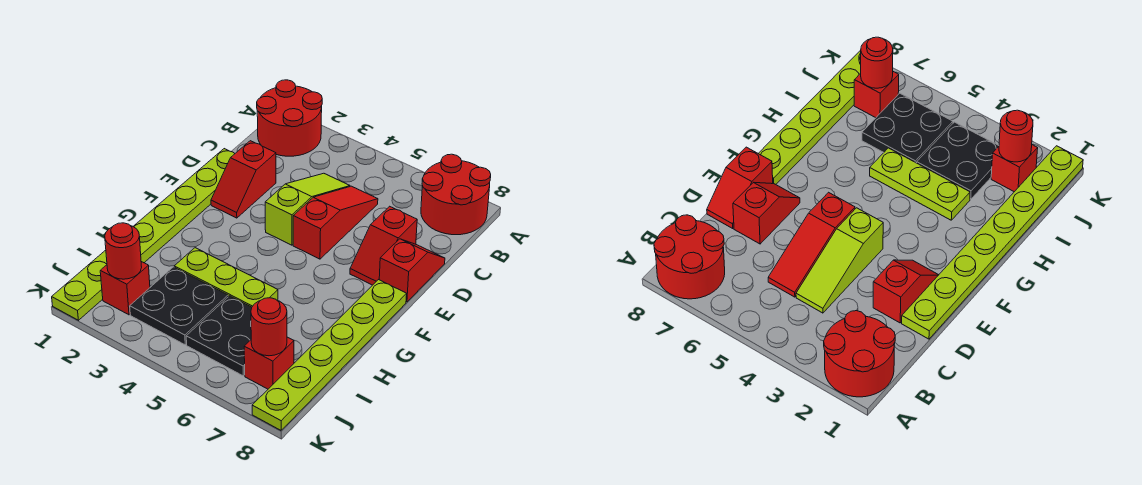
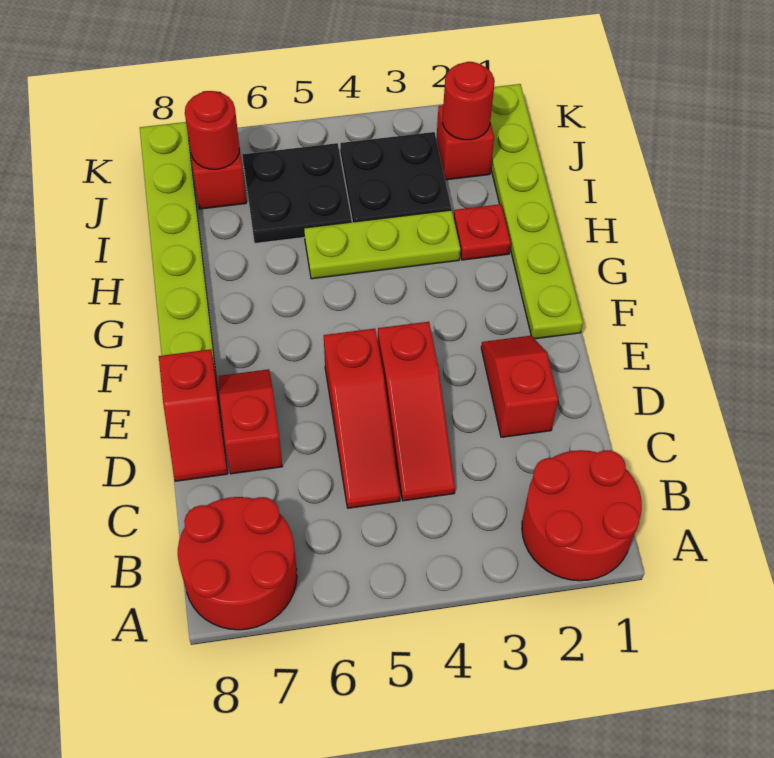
lime slope C4:E4 level 1 top E -> red slope C4:E4 level 1 top E
lime plate D1:K1 level 1 -> lime plate F1:K1 level 1
none -> red plate H2 level 1

